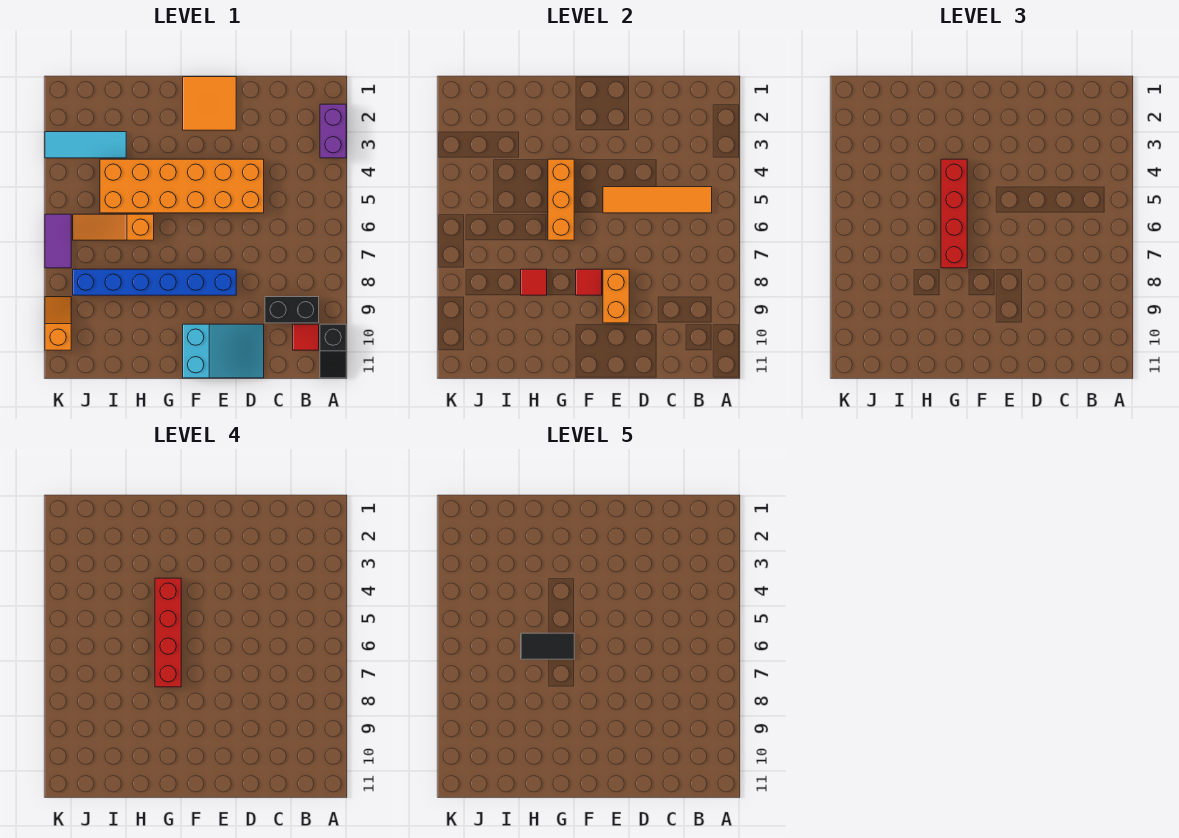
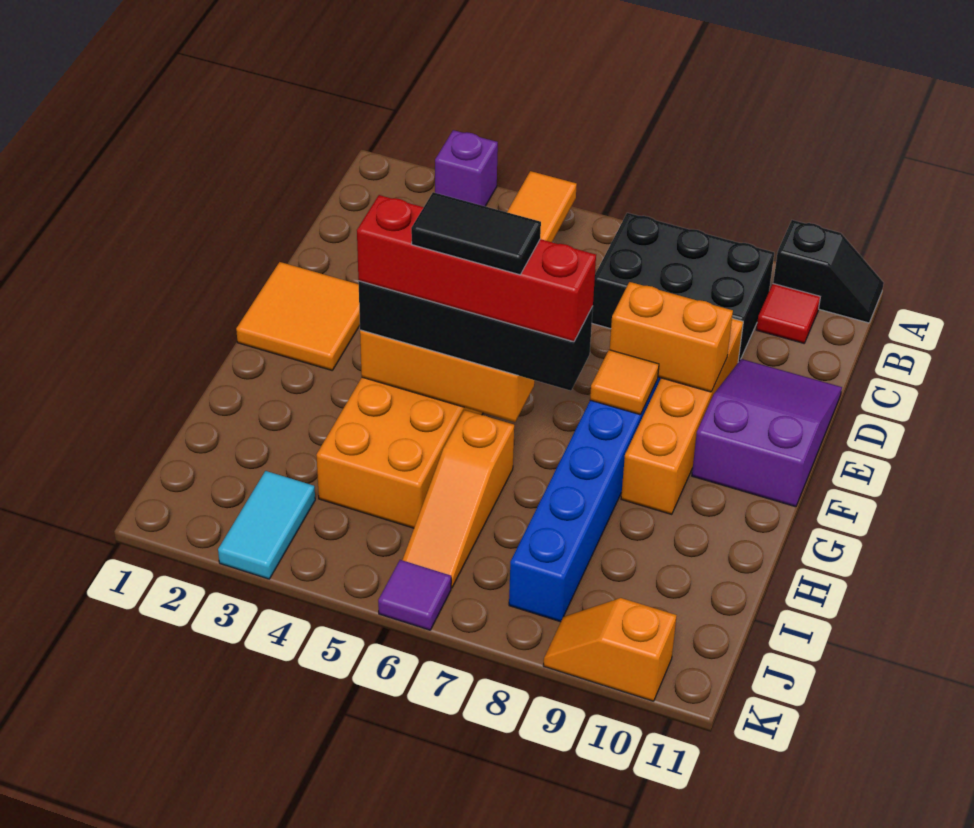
purple brick A2:A3 level 1 -> purple brick A3 level 1
black brick B9:C9 level 1 -> black brick B7:C9 level 1
none -> orange brick D9:G9 level 1
cyan slope D10:F11 level 1 top F -> purple slope D10:F11 level 1 top F
red tile F8 level 2 -> orange tile F8 level 2
red brick G4:G7 level 3 -> black brick G4:G7 level 3
black tile G6:H6 level 5 -> black tile G5:G6 level 5
red tile H8 level 2 -> none
cyan tile I3:K3 level 1 -> cyan tile J3:K3 level 1
purple tile K6:K7 level 1 -> purple tile K6 level 1

